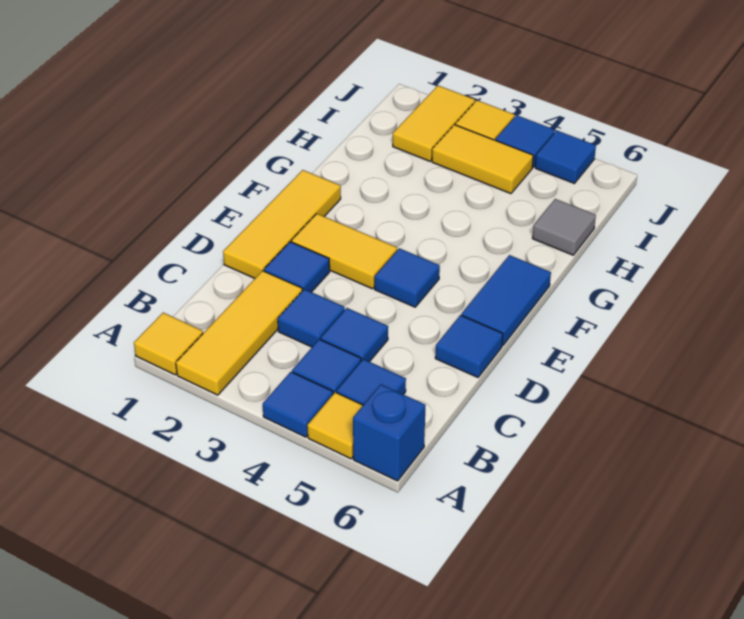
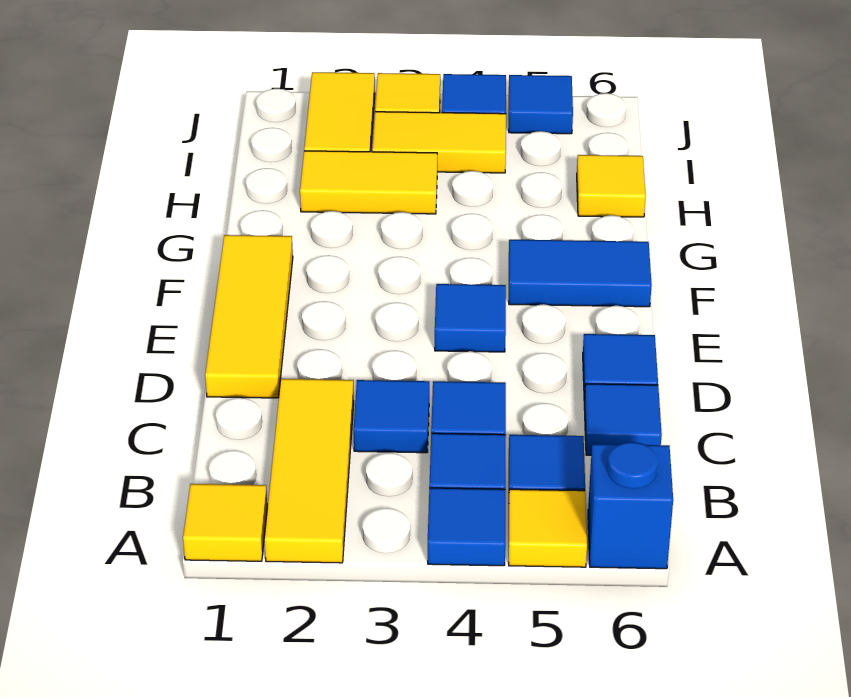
blue tile D2 level 1 -> blue tile C6 level 1
yellow tile E2:E3 level 1 -> yellow tile H2:H3 level 1
blue tile E6:F6 level 1 -> blue tile F5:F6 level 1
grey tile H6 level 1 -> yellow tile H6 level 1

